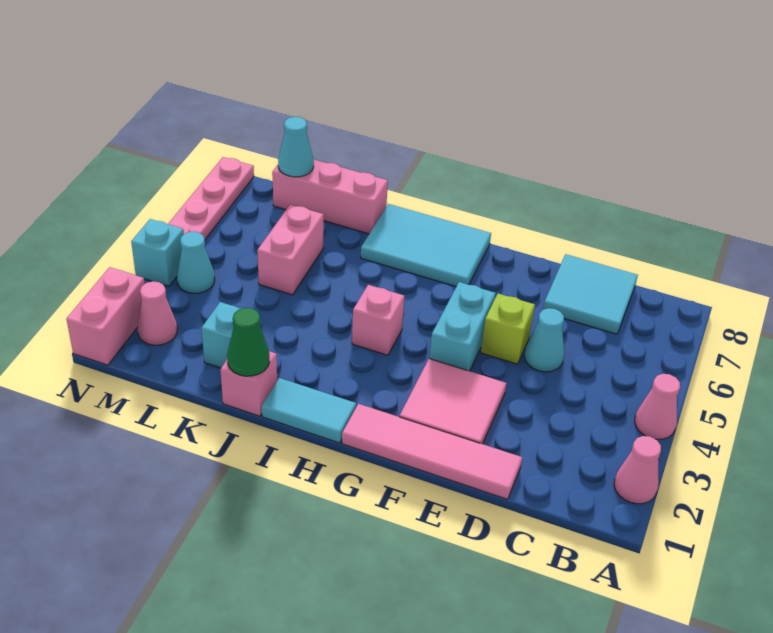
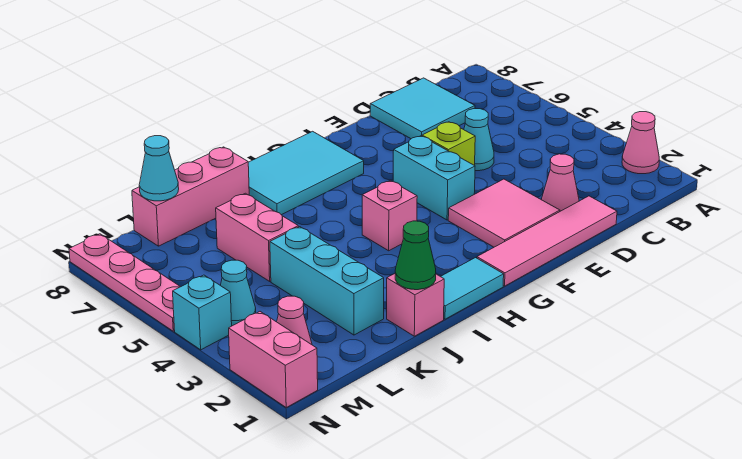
pink cone A4 level 1 -> pink cone D2 level 1
cyan brick K2 level 1 -> cyan brick K2:K4 level 1

